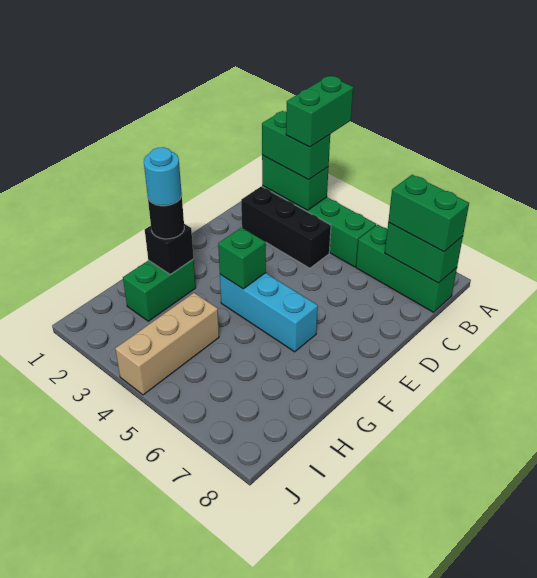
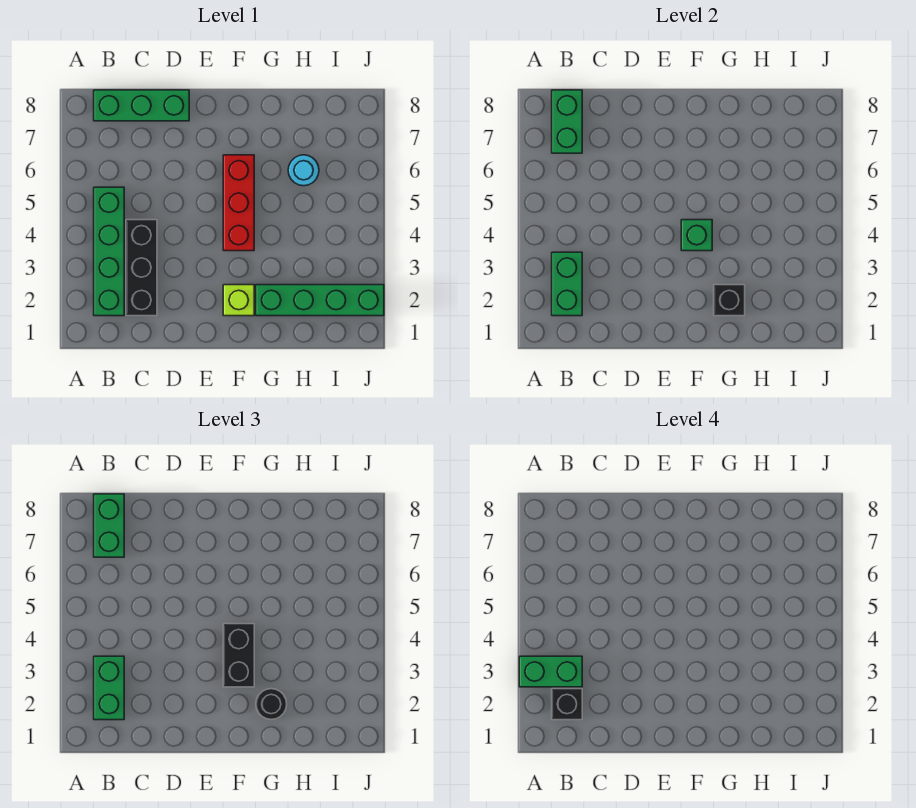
none -> black brick B2 level 4
green brick B6:B8 level 1 -> green brick B8:D8 level 1
none -> lime brick F2 level 1
none -> black brick F3:F4 level 3
cyan brick F4:F6 level 1 -> red brick F4:F6 level 1
green brick G2:H2 level 1 -> green brick G2:J2 level 1
cyan round brick G2 level 4 -> cyan round brick H6 level 1
tan brick H4:J4 level 1 -> none

